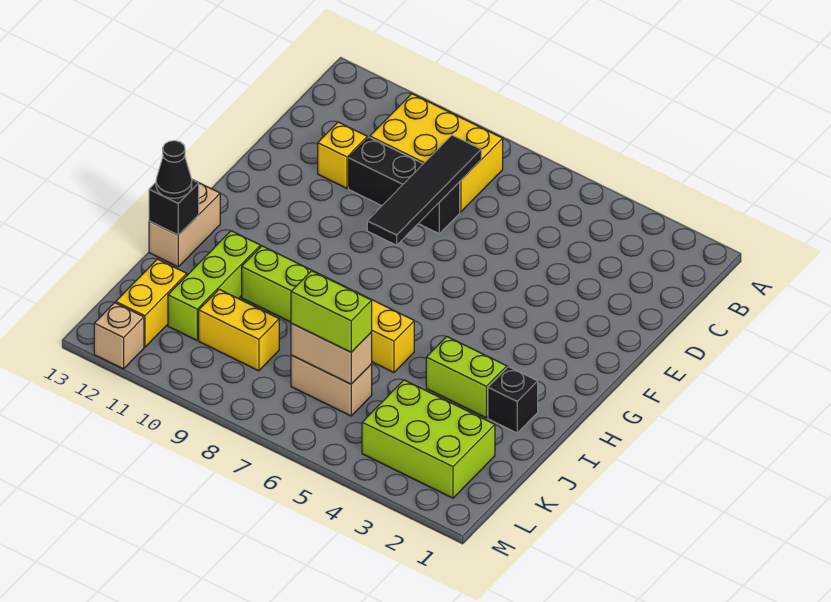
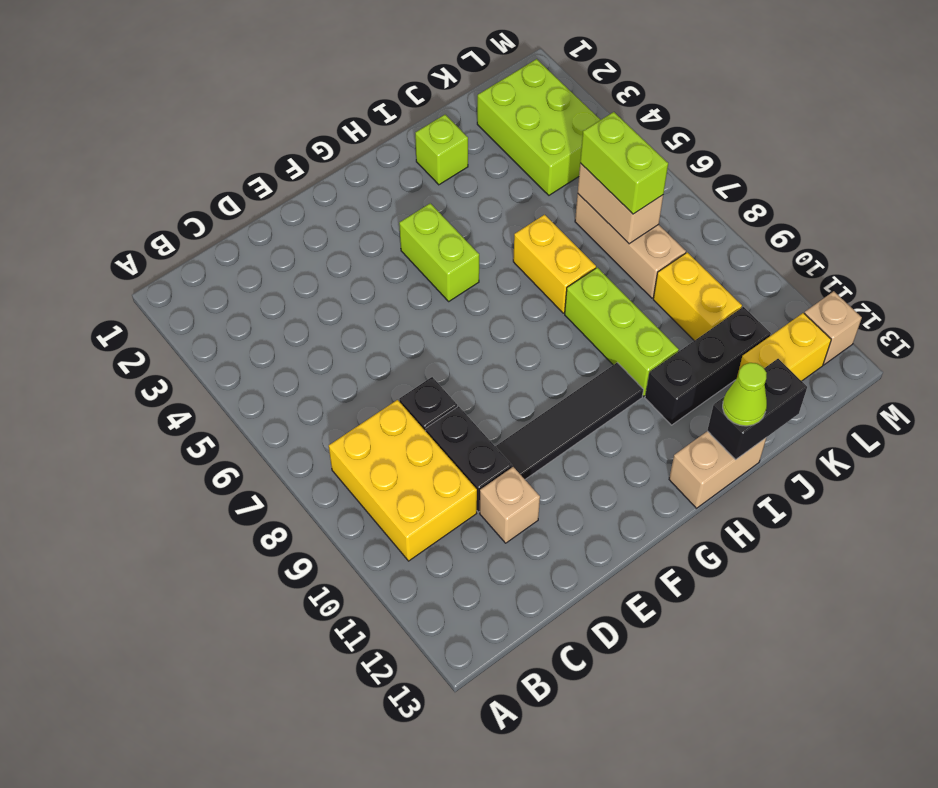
black tile C8:F8 level 2 -> black tile E10:H10 level 1
yellow brick D11 level 1 -> tan brick D11 level 1
black brick I2 level 1 -> lime brick I2 level 1
lime brick I3:I4 level 1 -> lime brick G4:G5 level 1
lime brick I11:K11 level 1 -> black brick I11:K11 level 1
black brick I13 level 2 -> black brick I13:J13 level 2
black cone I13 level 3 -> lime cone I13 level 3
tan brick K6:K7 level 1 -> tan brick K6:K8 level 1

